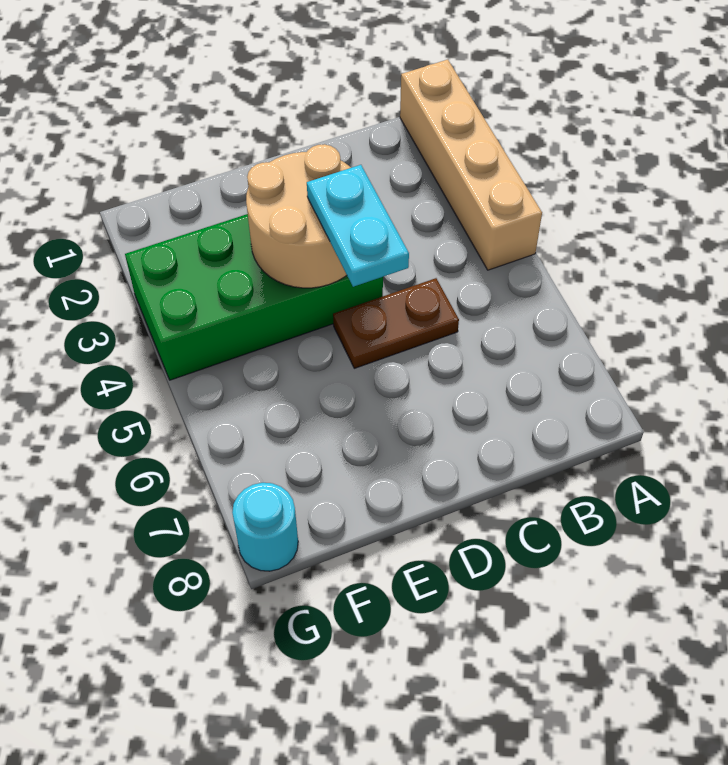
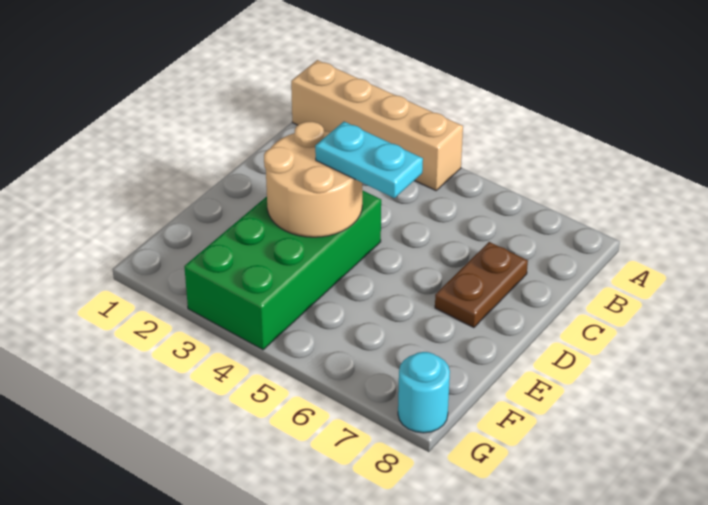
brown plate C5:D5 level 1 -> brown plate C7:D7 level 1

